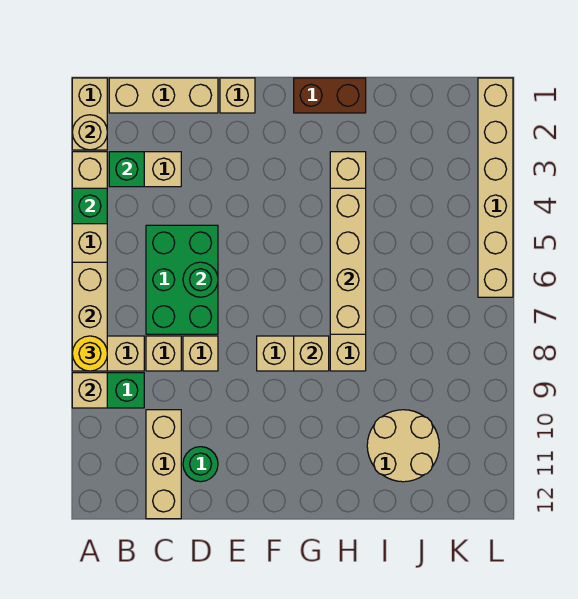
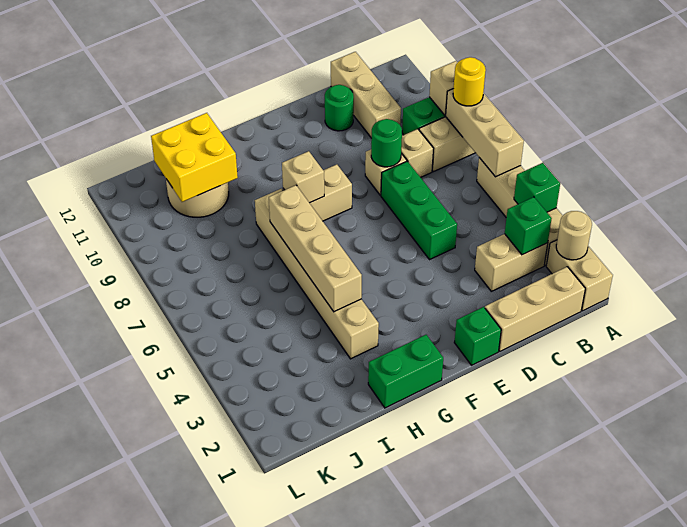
green brick C5:D7 level 1 -> green brick D5:D7 level 1
green round brick D6 level 2 -> green round brick D8 level 2
tan brick E1 level 1 -> green brick E1 level 1
brown brick G1:H1 level 1 -> green brick G1:H1 level 1
none -> yellow brick I10:J11 level 2
tan brick L1:L6 level 1 -> none

